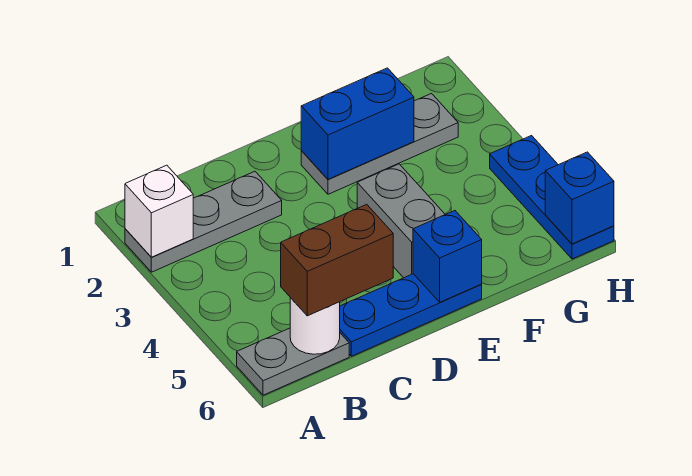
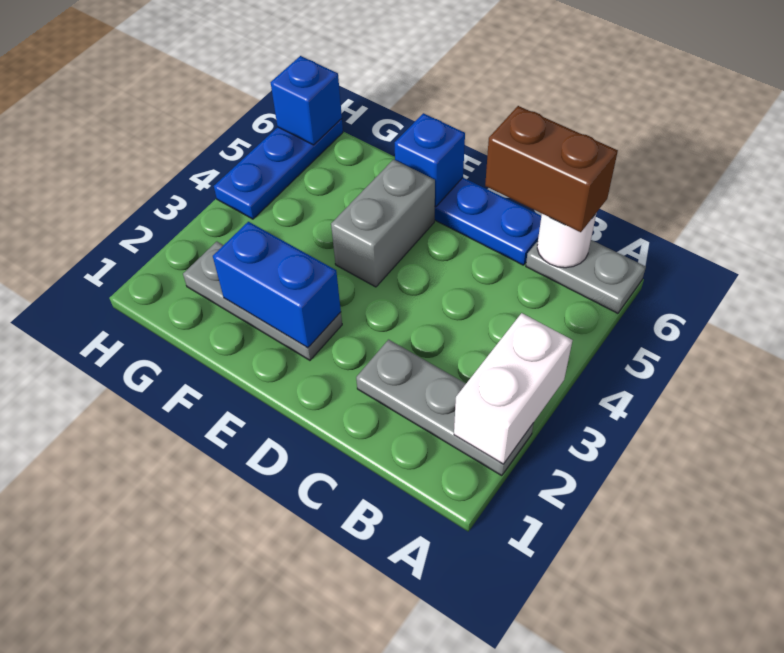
white brick A2 level 2 -> white brick A2:A3 level 2

